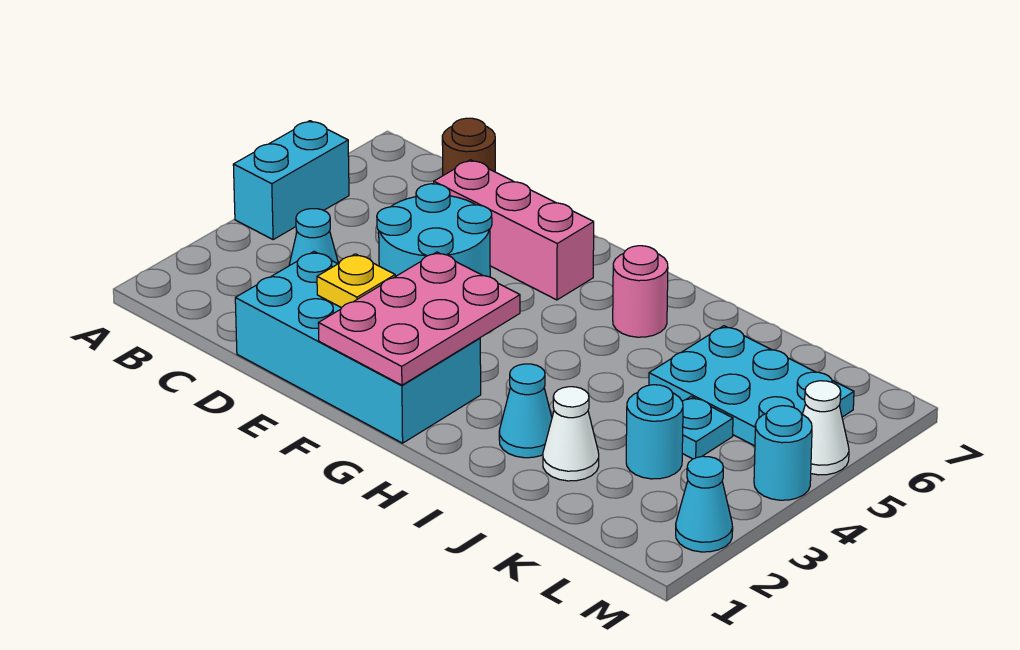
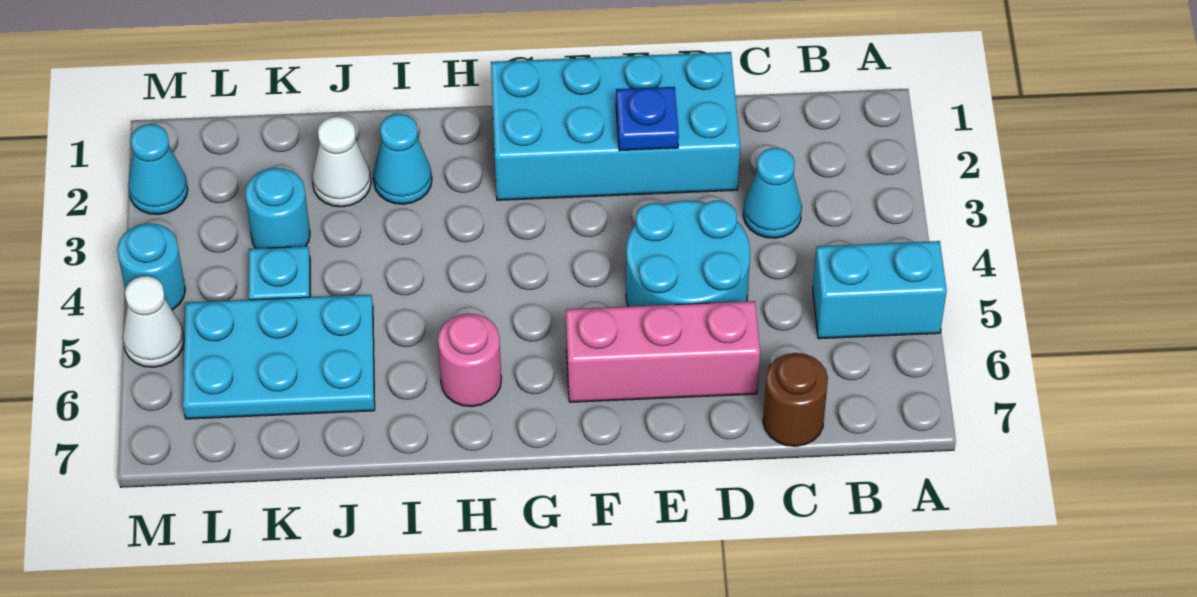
cyan brick A4:A5 level 1 -> cyan brick A5:B5 level 1
yellow plate E2 level 2 -> blue plate E2 level 2
pink plate F1:G3 level 2 -> none

